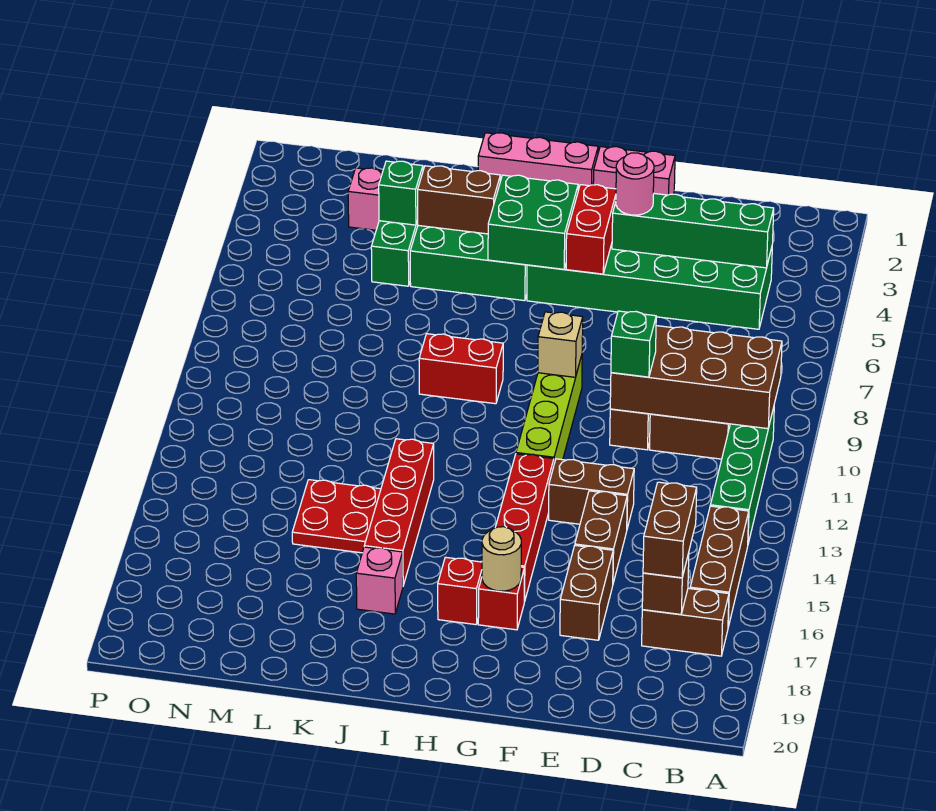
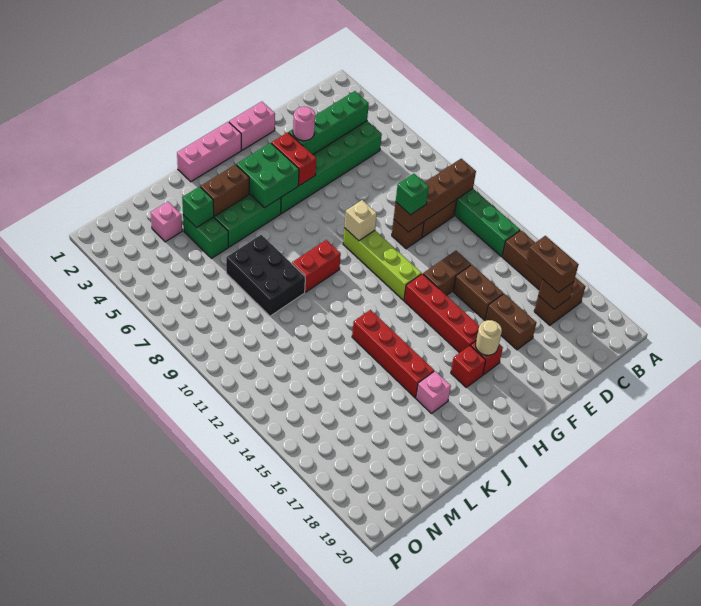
brown brick B9:E10 level 2 -> brown brick B10:E10 level 2
none -> black brick K7:L9 level 1
red plate K14:L15 level 1 -> none

